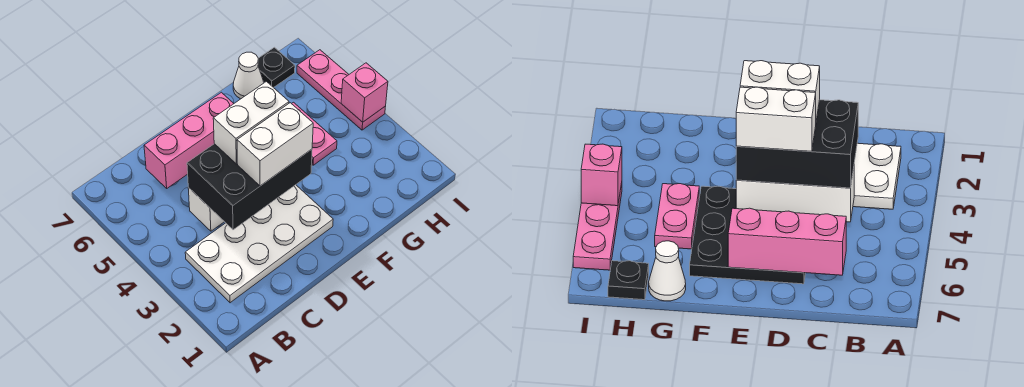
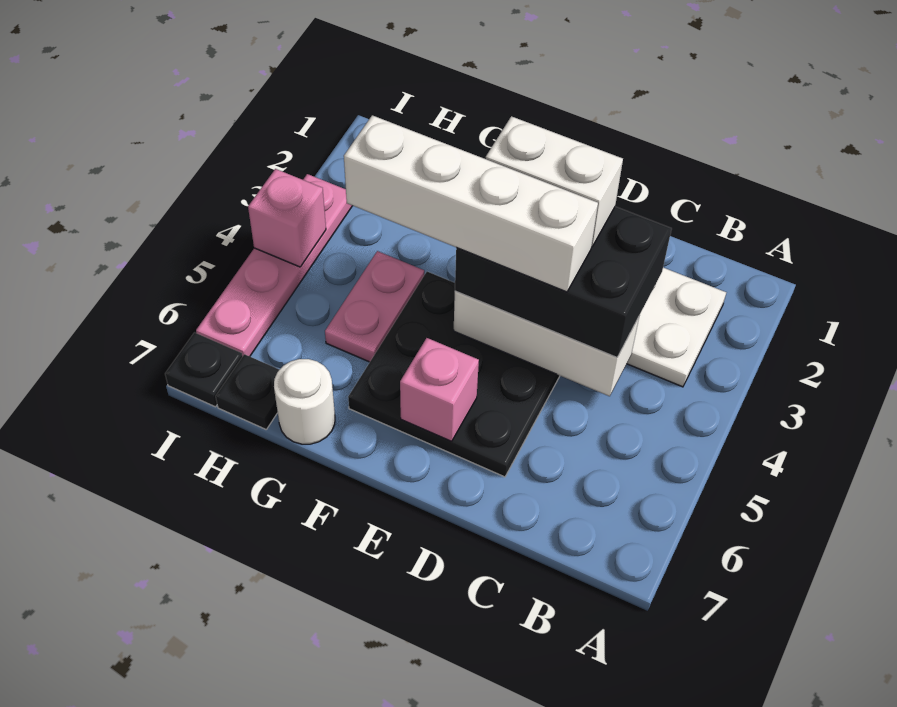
pink brick C6:E6 level 2 -> pink brick E6 level 2
white brick D4:E4 level 4 -> white brick D4:G4 level 4
white cone G7 level 1 -> white round brick G7 level 1
pink plate I4:I6 level 1 -> pink plate I3:I6 level 1
none -> black plate I7 level 1

